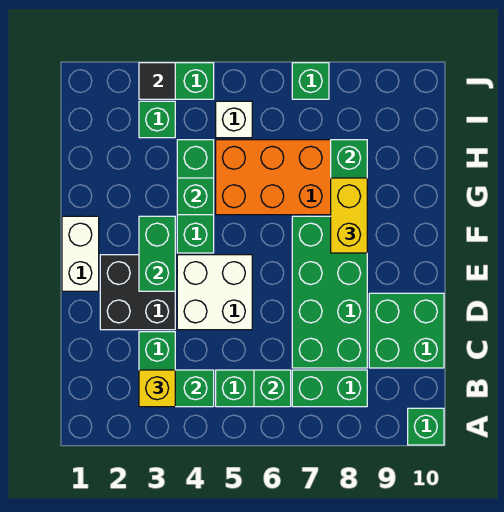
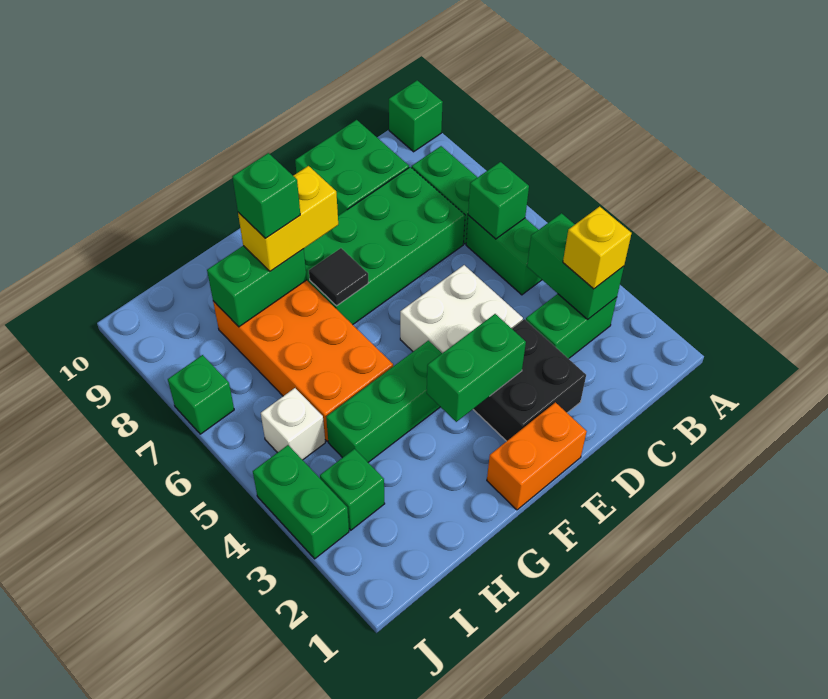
white brick E1:F1 level 1 -> orange brick E1:F1 level 1
green brick G4 level 2 -> green brick G8 level 4
black tile J3 level 2 -> black tile F7 level 2

